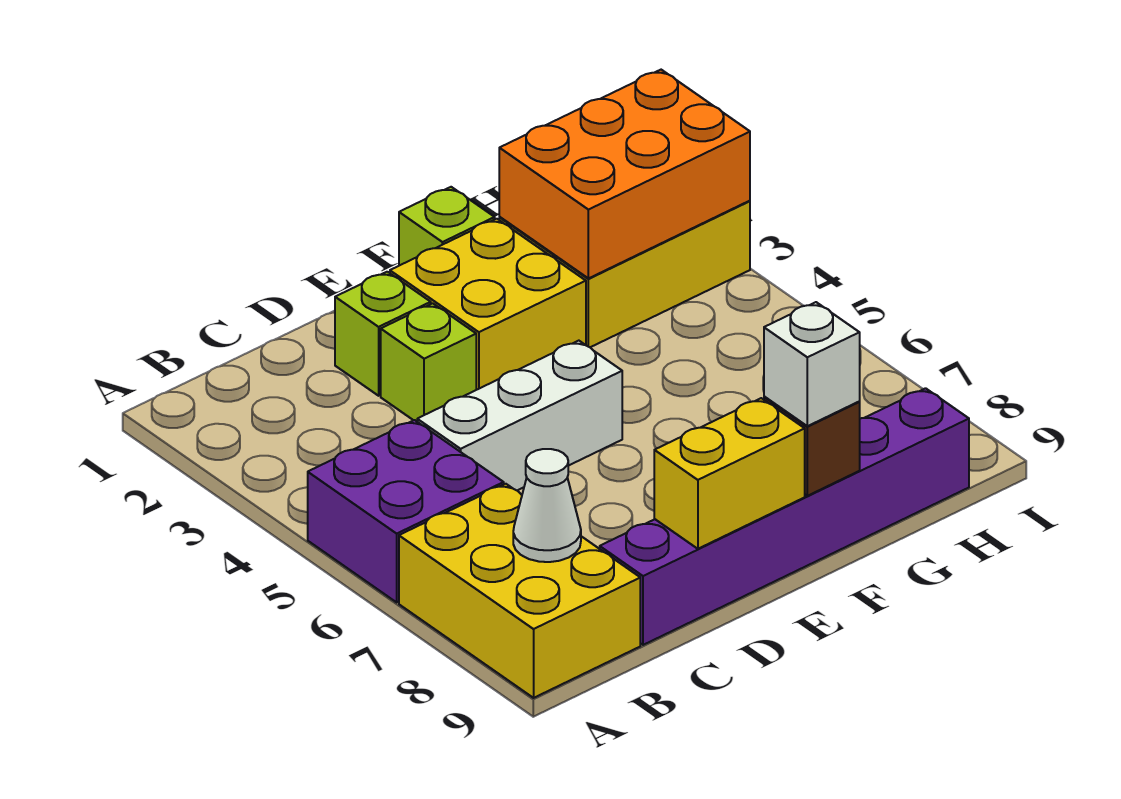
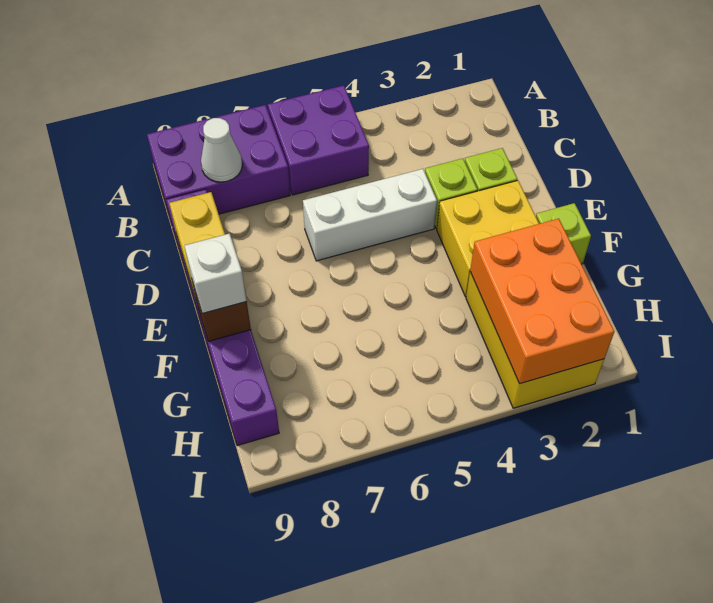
yellow brick A7:B9 level 1 -> purple brick A7:B9 level 1
white brick C5:E5 level 1 -> white brick D4:D6 level 1

